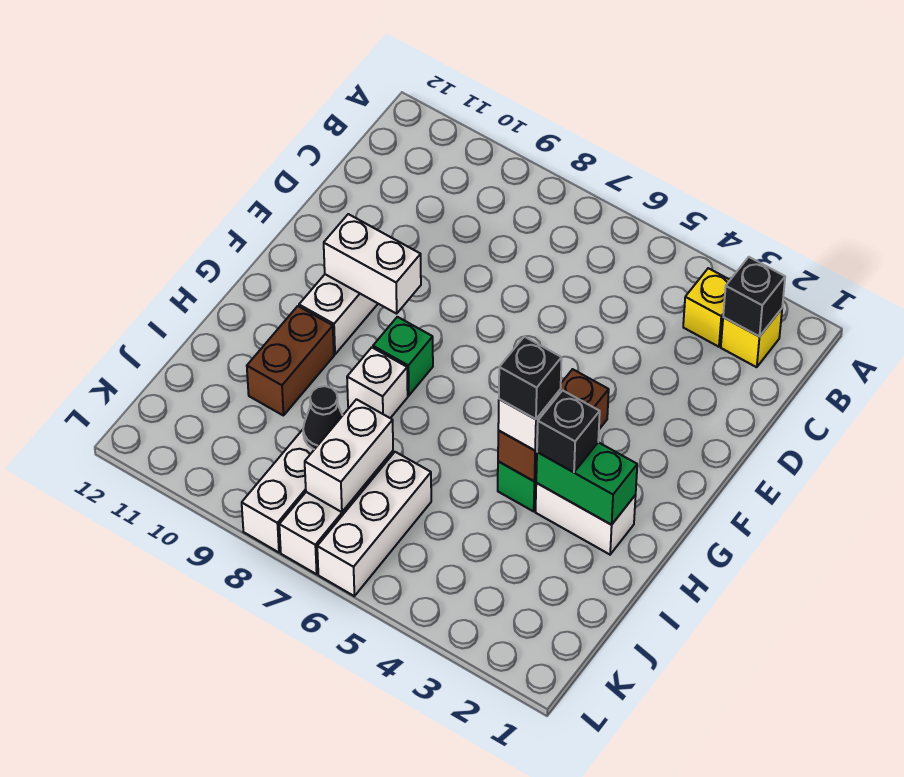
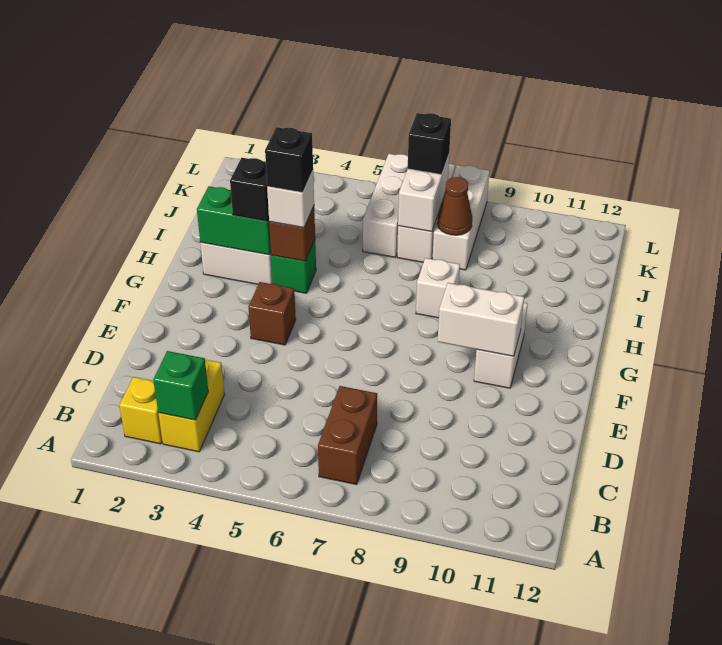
black brick B2 level 2 -> black brick K7 level 3
yellow brick B3 level 1 -> yellow brick B3:C3 level 1
green brick G8 level 1 -> green brick B3 level 2
brown brick H10:I10 level 1 -> brown brick B7:C7 level 1
black cone J8 level 2 -> brown cone J8 level 2

